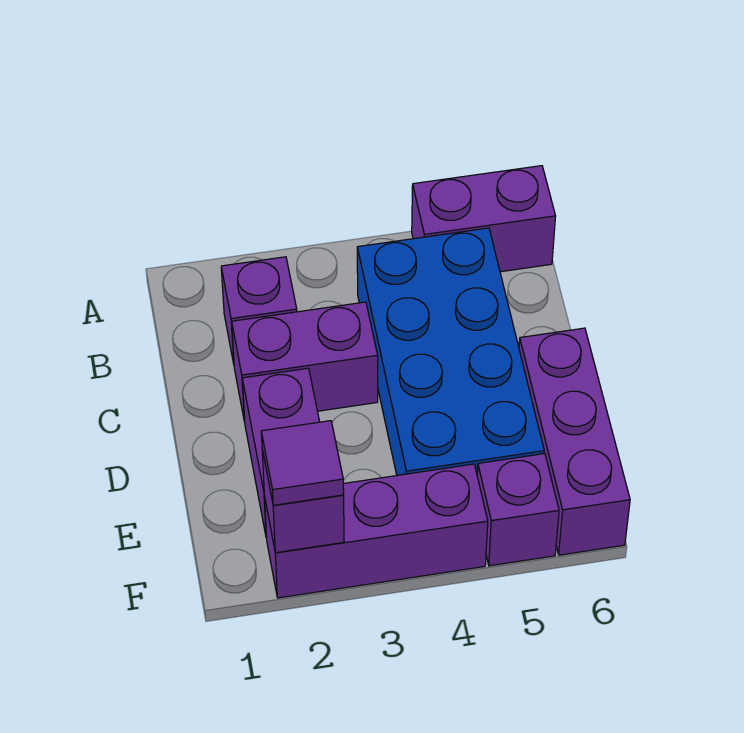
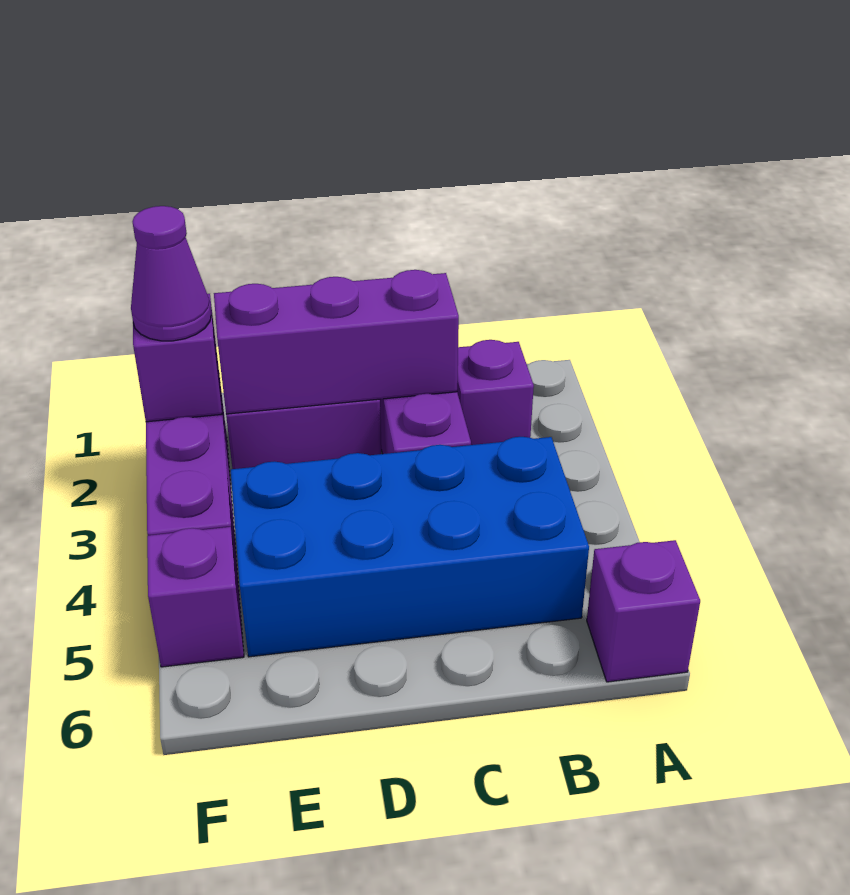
purple brick A5:A6 level 1 -> purple brick A6 level 1
purple brick D6:F6 level 1 -> purple brick C2:E2 level 2
purple tile F2 level 3 -> purple cone F2 level 3

